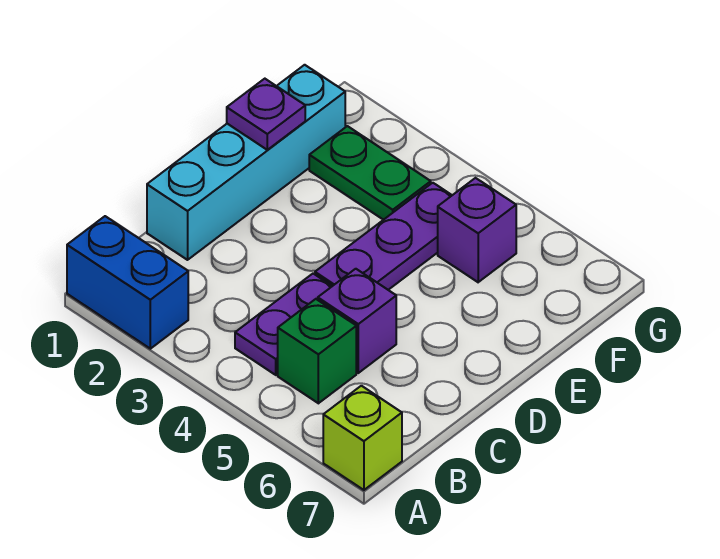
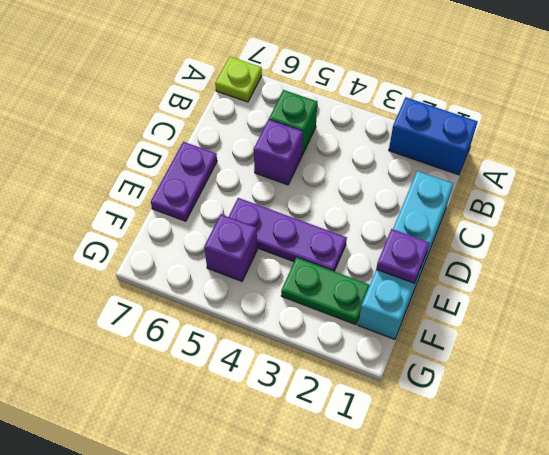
lime brick A7 level 1 -> lime plate A7 level 1
purple plate B4:C4 level 1 -> purple plate D7:E7 level 1
purple plate D4:F4 level 1 -> purple plate E3:E5 level 1

